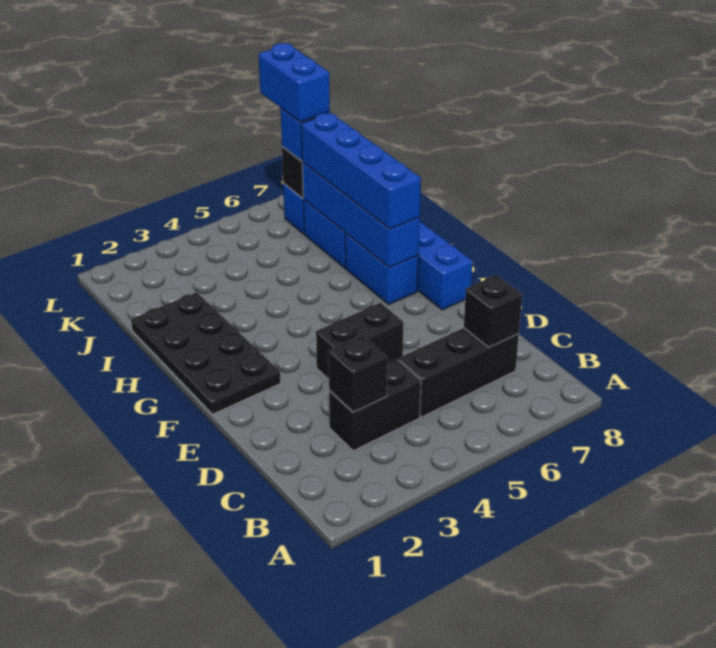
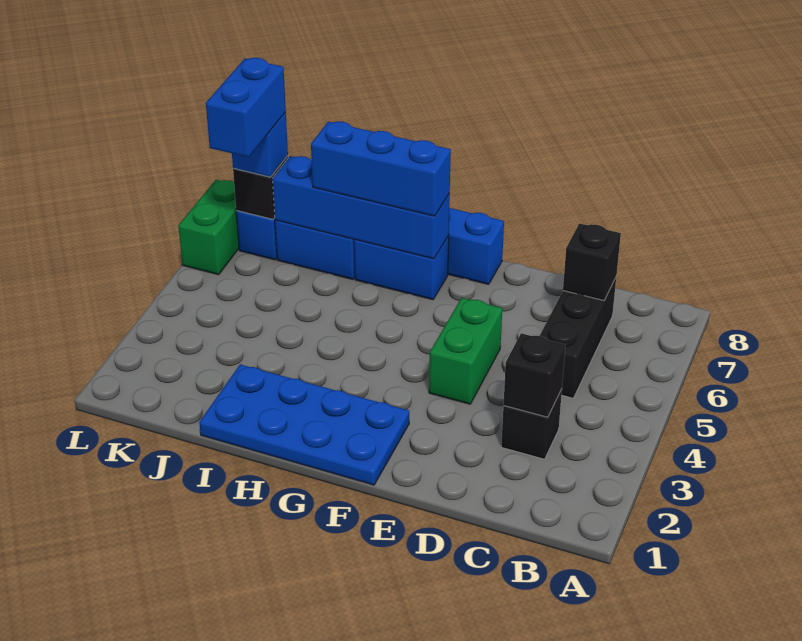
black brick C3:C4 level 1 -> black brick C3 level 1
black brick E4:E5 level 1 -> green brick E4:E5 level 1
black plate F1:I2 level 1 -> blue plate F1:I2 level 1
blue brick G7:J7 level 3 -> blue brick G7:I7 level 3
blue brick K7:L7 level 4 -> blue brick K6:K7 level 4
none -> green brick L6:L7 level 1

